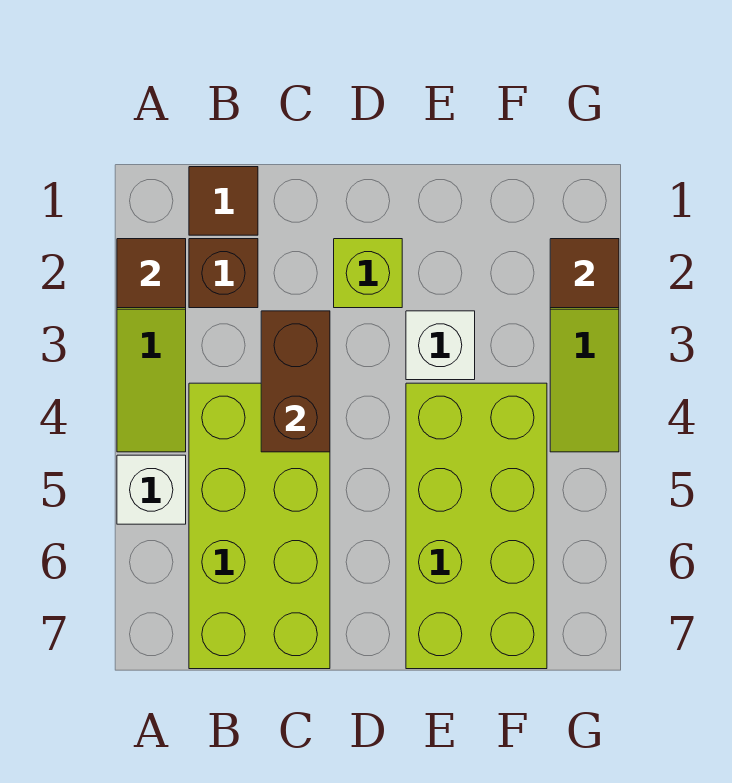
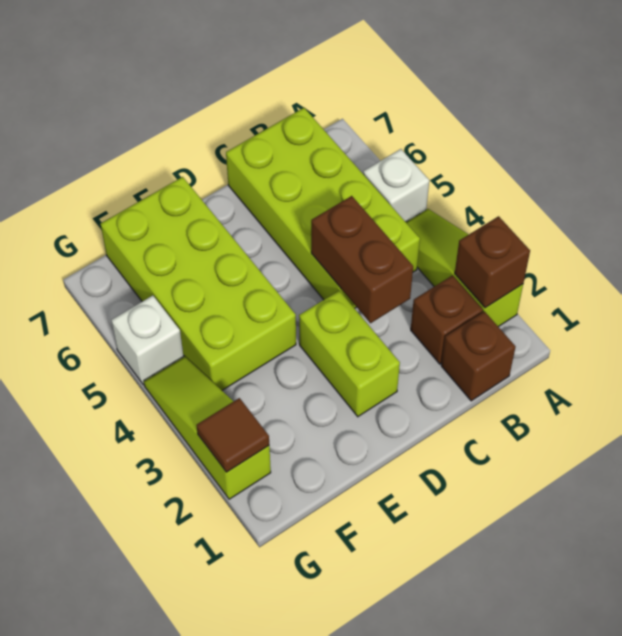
brown tile A2 level 2 -> brown brick A2 level 2
brown tile B1 level 1 -> brown brick B1 level 1
lime brick D2 level 1 -> lime brick D2:D3 level 1
white brick E3 level 1 -> white brick G5 level 1

